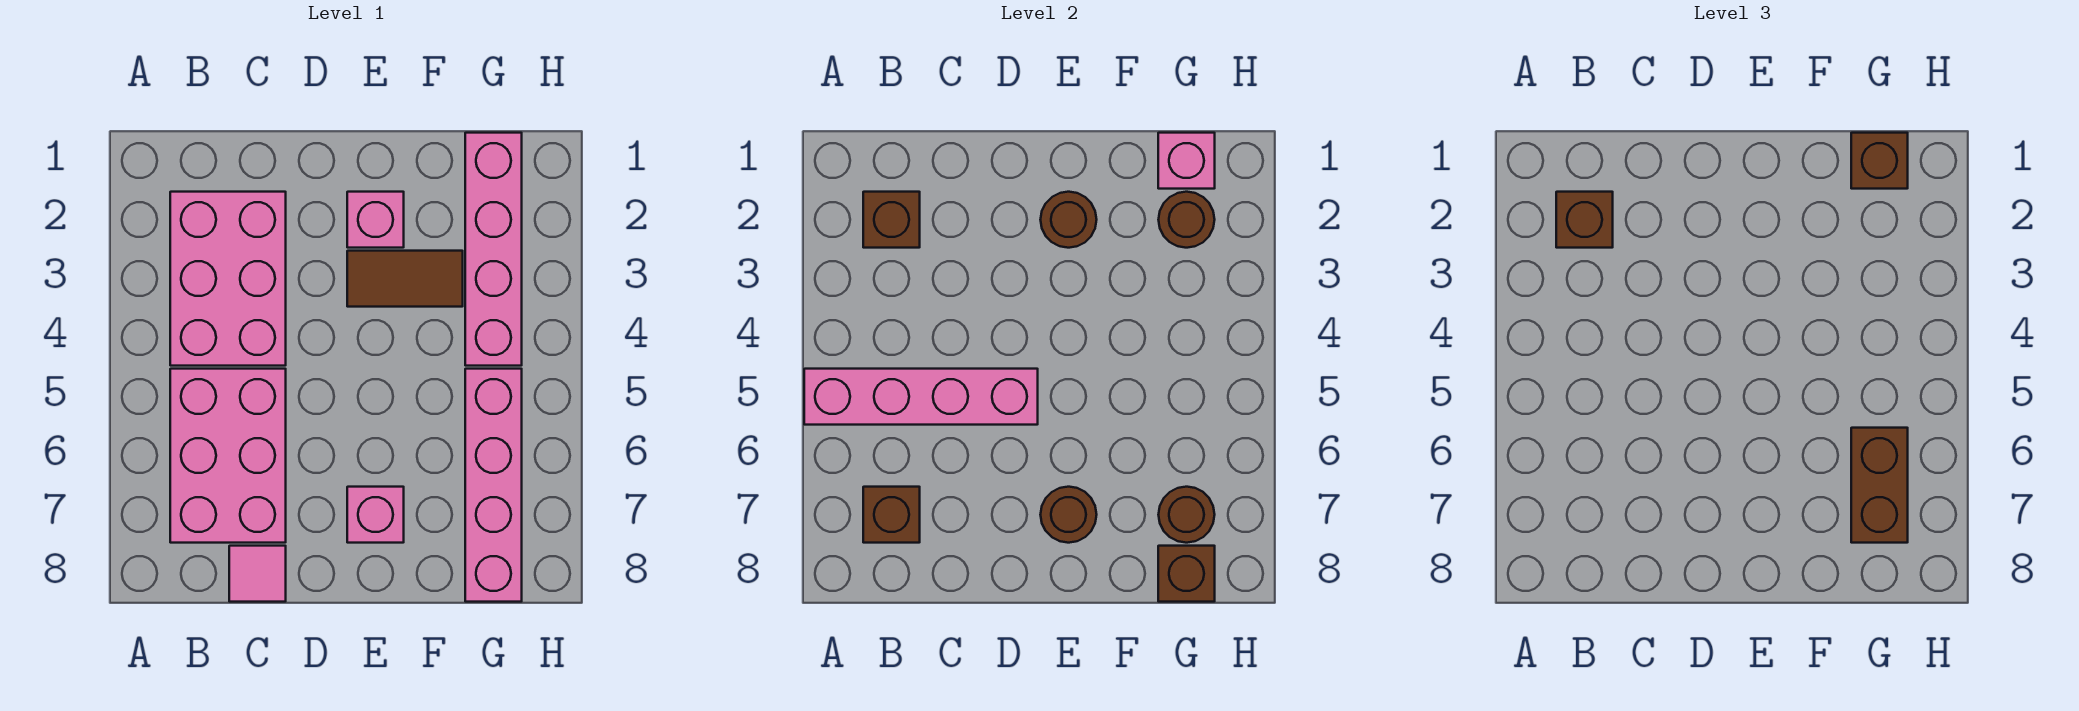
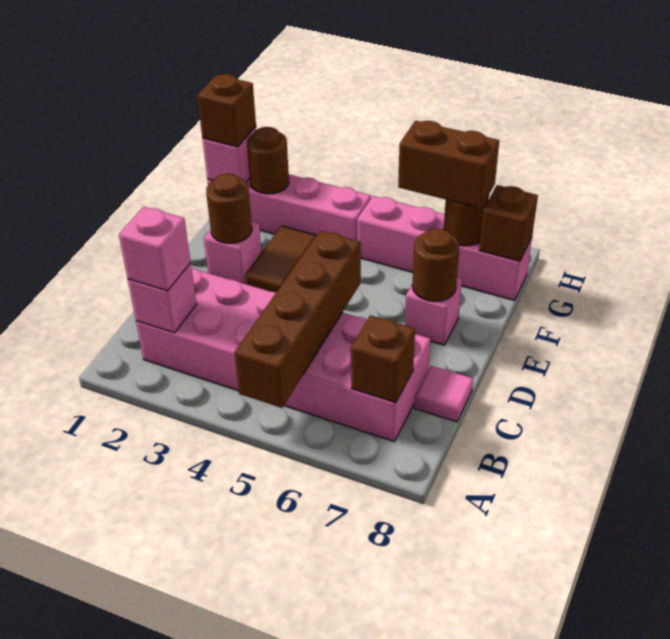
pink brick A5:D5 level 2 -> brown brick A5:D5 level 2
brown brick B2 level 2 -> pink brick B2 level 2
brown brick B2 level 3 -> pink brick B2 level 3

